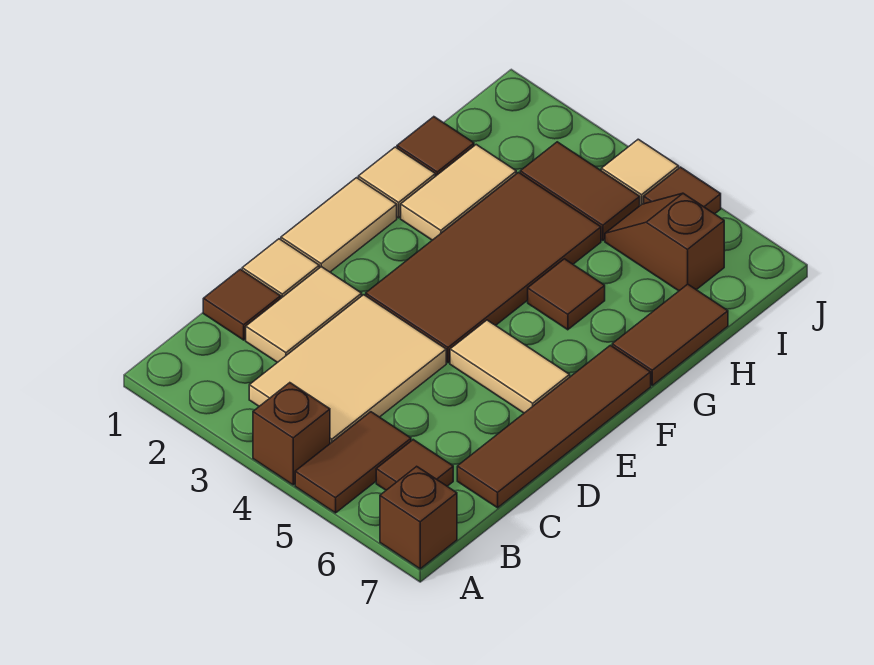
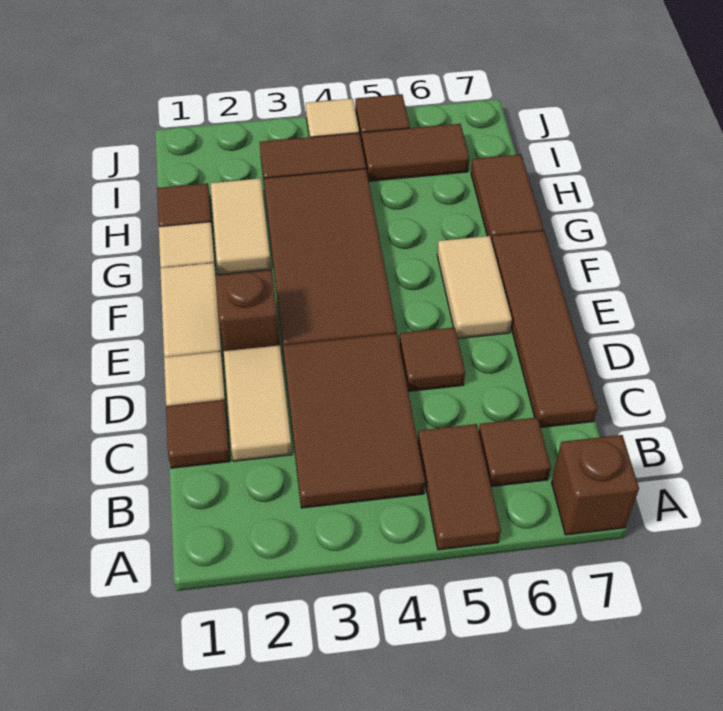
brown brick A4 level 1 -> brown brick E2 level 1
tan tile B3:D4 level 1 -> brown tile B3:D4 level 1
tan tile E5:E6 level 1 -> tan tile E6:F6 level 1
brown tile G5 level 1 -> brown tile D5 level 1
brown slope I5:I6 level 1 top 6 -> brown tile I5:I6 level 1

